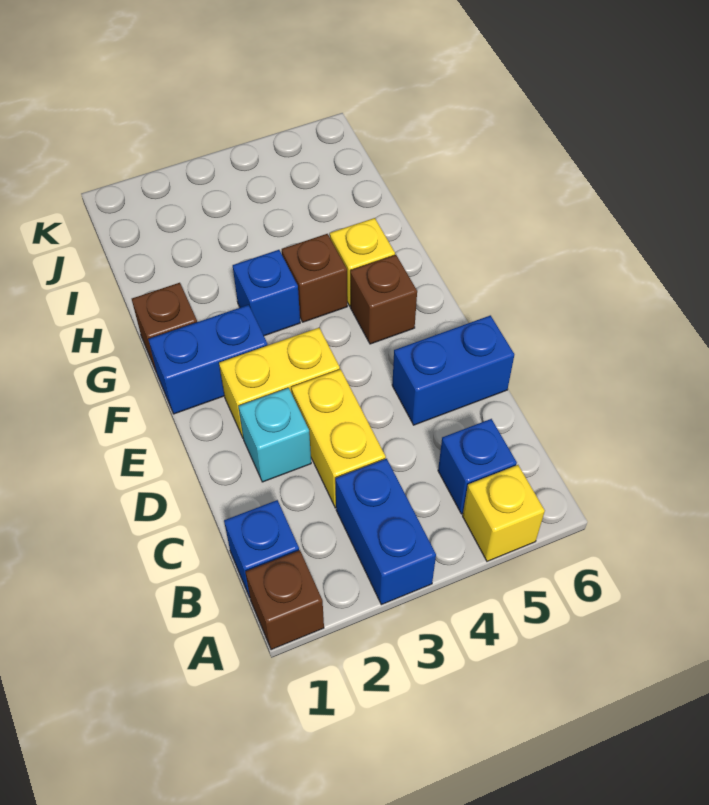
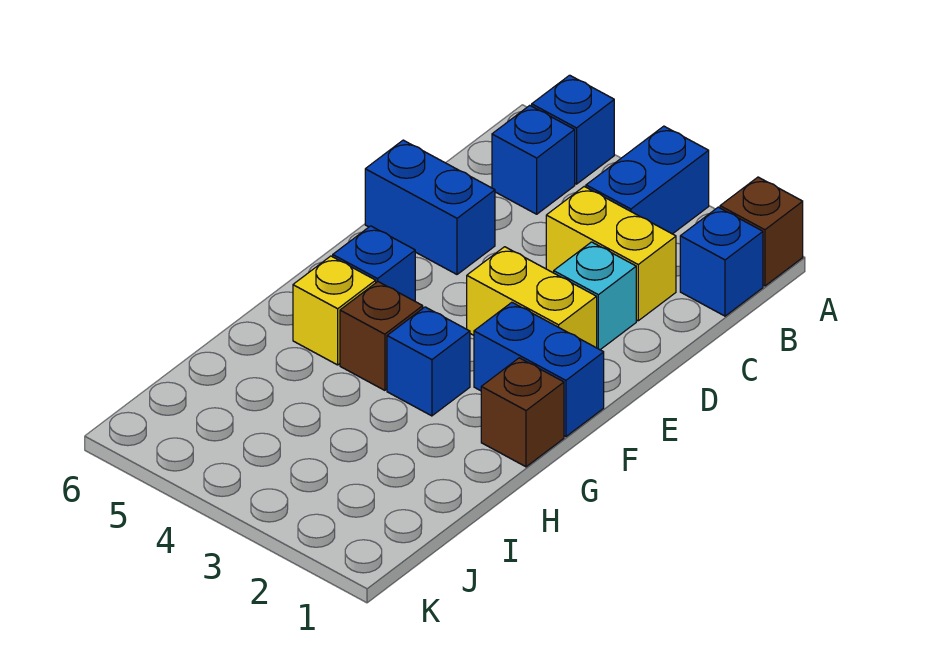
yellow brick A5 level 1 -> blue brick A5 level 1
yellow brick C3:D3 level 1 -> yellow brick C2:C3 level 1
brown brick F5 level 1 -> blue brick F5 level 1

